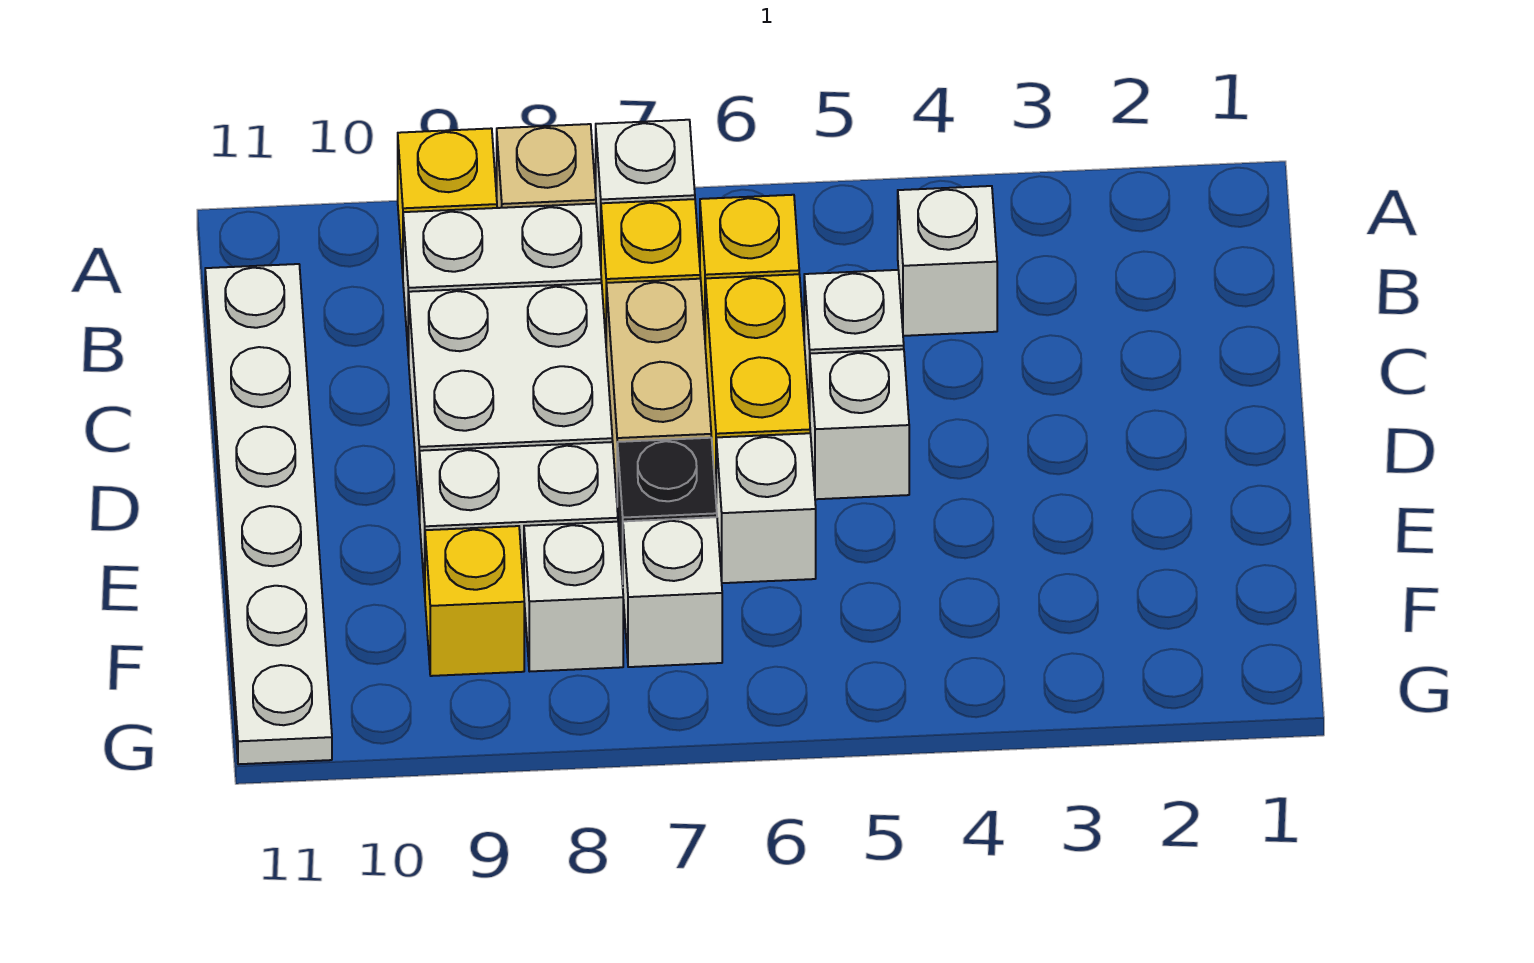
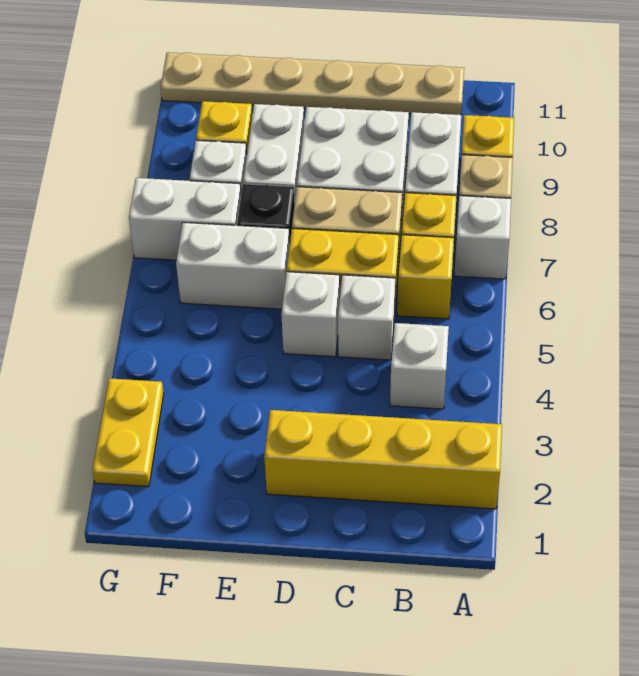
none -> yellow brick A2:D2 level 1
white plate B11:G11 level 1 -> tan plate B11:G11 level 1
white brick E6 level 1 -> white brick E6:F6 level 1
white brick F7 level 1 -> white brick F7:G7 level 1
none -> yellow plate G2:G3 level 1

